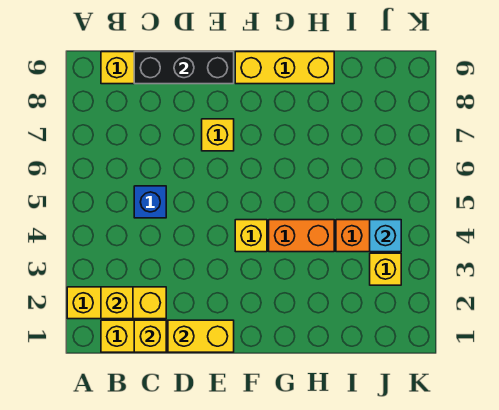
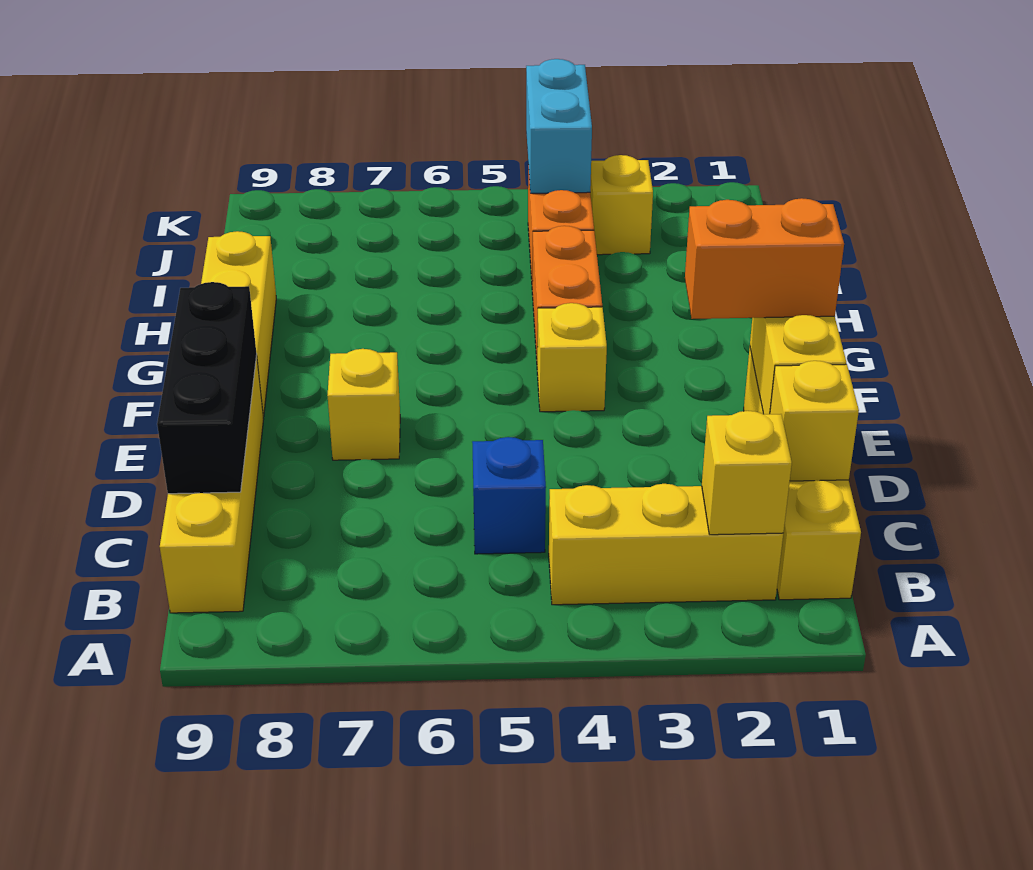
yellow brick A2:C2 level 1 -> yellow brick B2:B4 level 1
none -> orange brick E1:E2 level 3
cyan brick J4 level 2 -> cyan brick J4:K4 level 2

